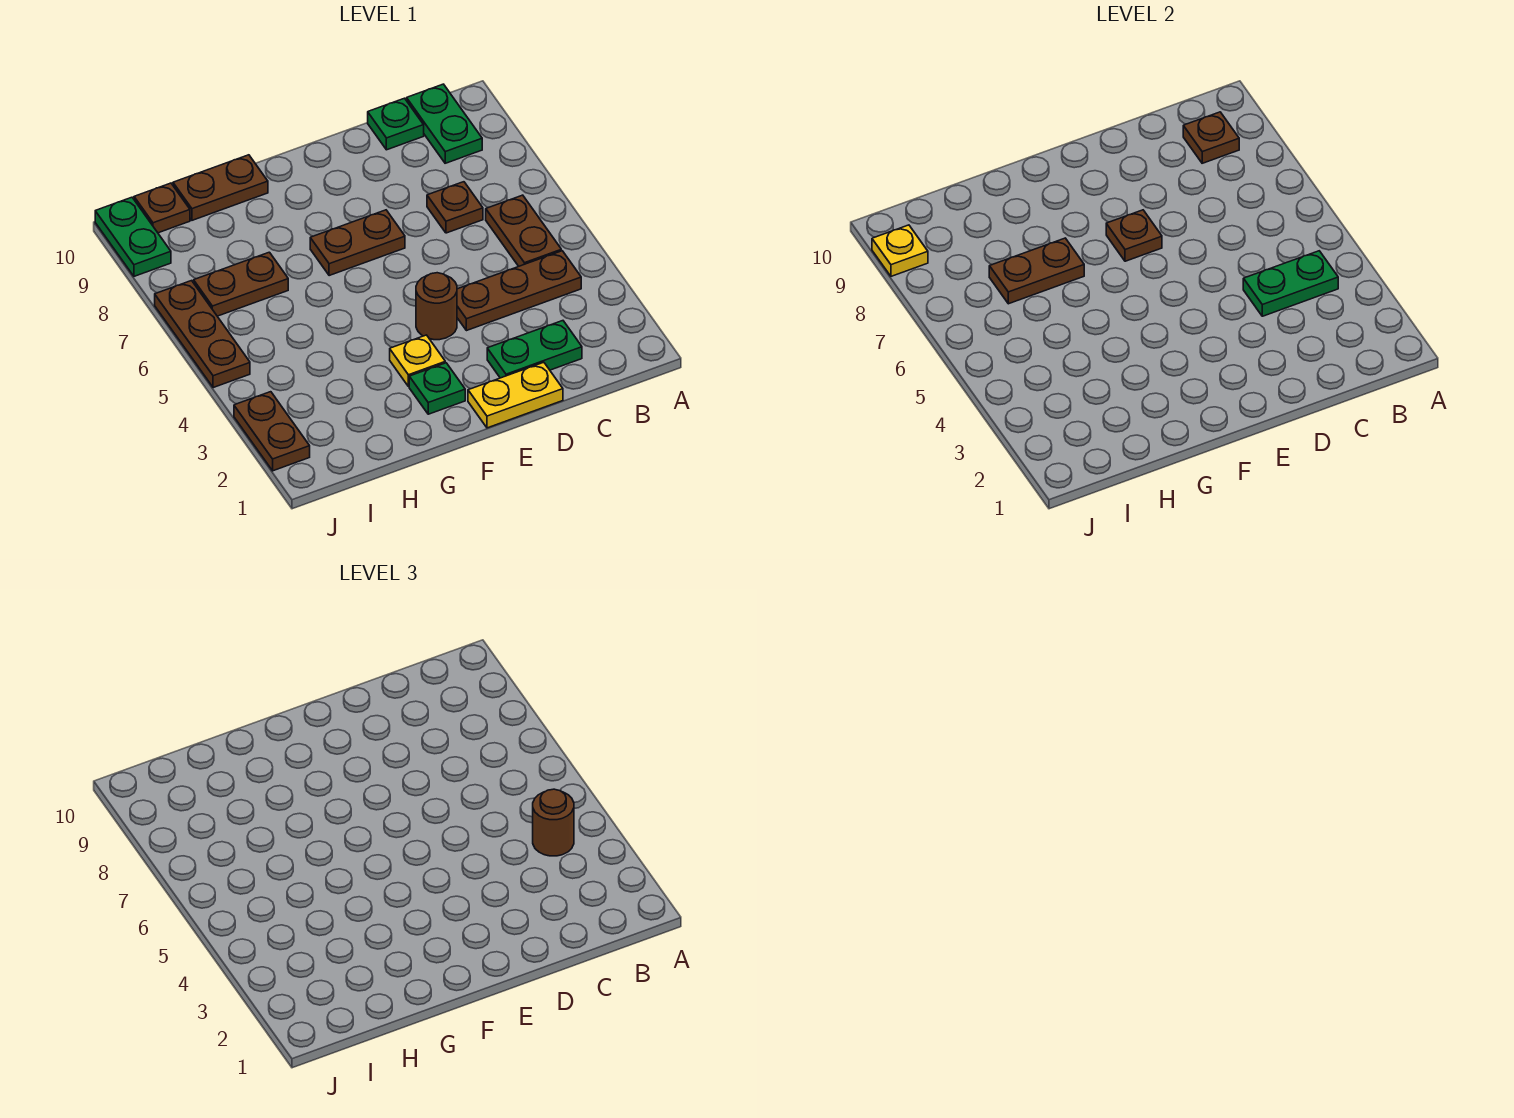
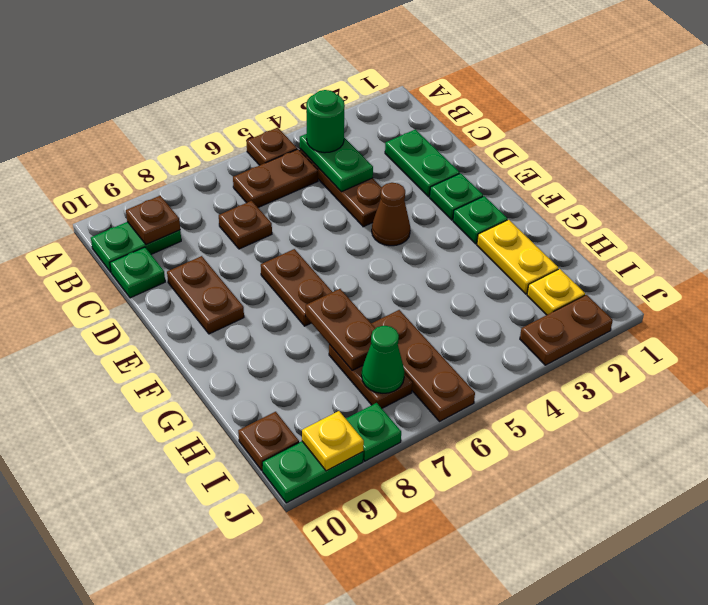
brown round brick B4 level 3 -> green round brick B4 level 3
yellow plate D1:E1 level 1 -> yellow plate G2:H2 level 1
none -> green plate E2 level 1
brown round brick E4 level 1 -> brown cone E4 level 1
brown plate E7 level 2 -> brown plate A5 level 1
yellow plate F3 level 1 -> yellow plate I2 level 1
brown plate G10:H10 level 1 -> brown plate D9:E9 level 1
none -> green cone I7 level 2
brown plate J5:J7 level 1 -> brown plate H6:J6 level 1
none -> green plate J8 level 1

